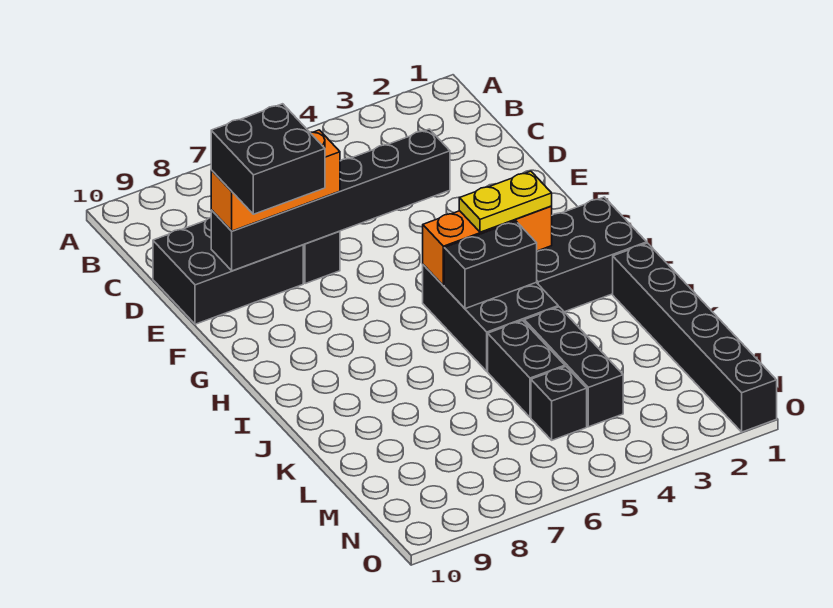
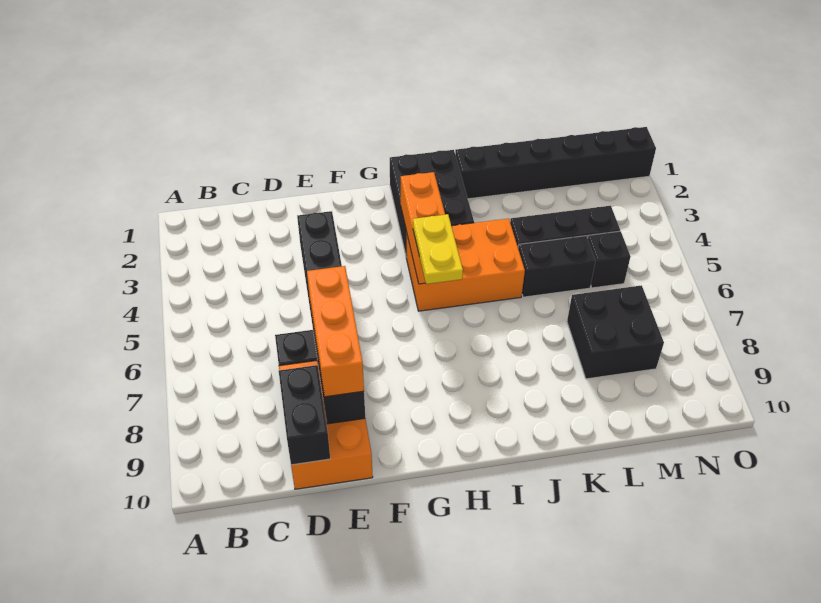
black brick D8:E10 level 1 -> orange brick D8:E10 level 1
black brick E8:F9 level 4 -> black brick L7:M8 level 1
yellow plate H3:H4 level 3 -> yellow plate H5:H6 level 3
black brick H4:J5 level 1 -> orange brick H4:J5 level 1
black brick I4:I5 level 2 -> black brick D9:D10 level 2

